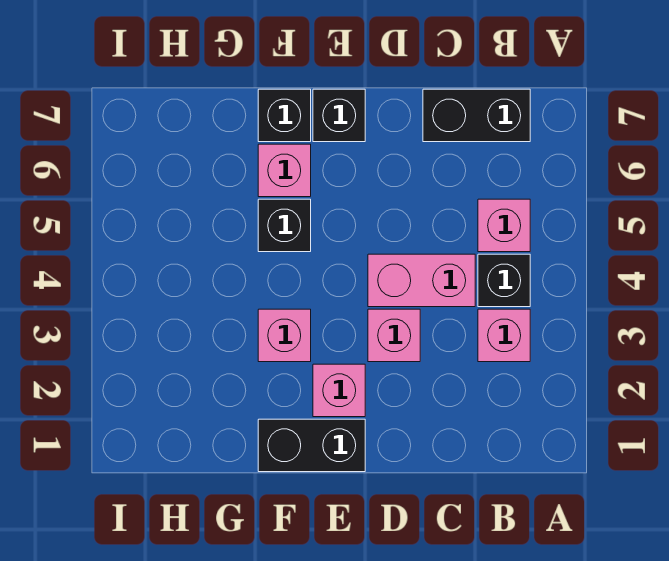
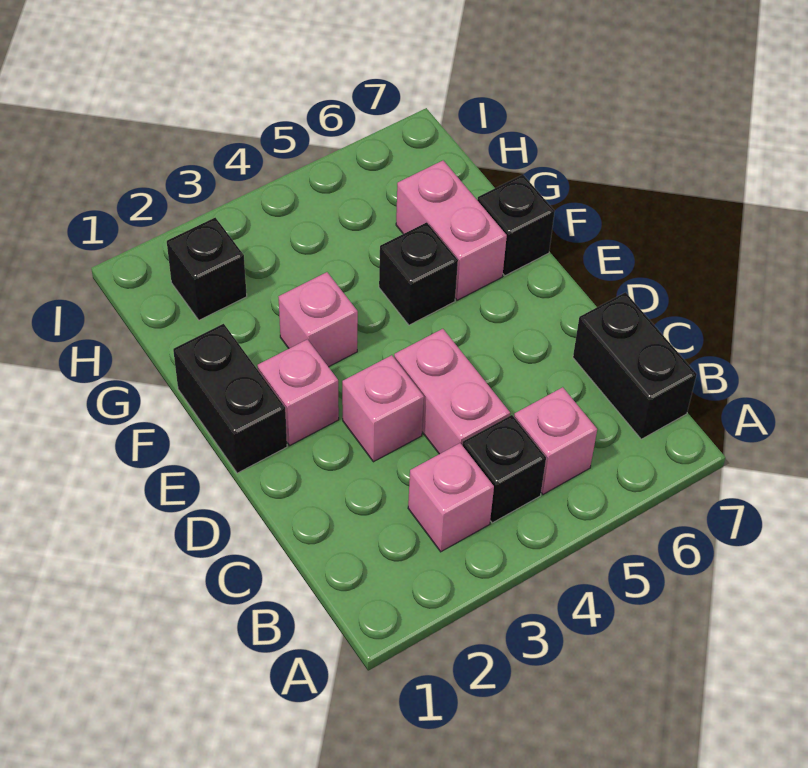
black brick E7 level 1 -> black brick H2 level 1
pink brick F6 level 1 -> pink brick F6:G6 level 1

